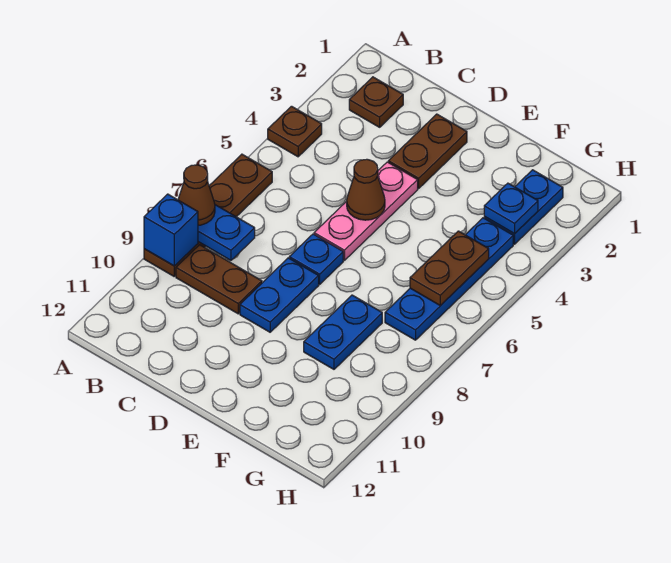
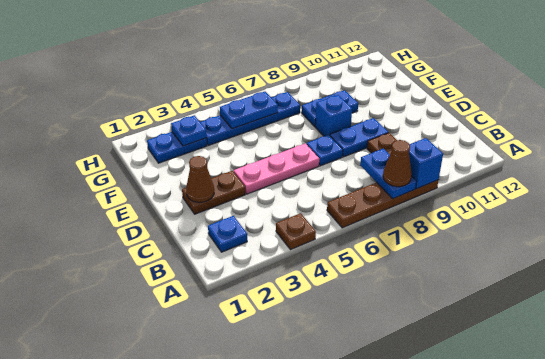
brown plate B2 level 1 -> blue plate B2 level 1
brown cone D5 level 2 -> brown cone D2 level 2
none -> blue brick E8 level 1
brown plate G5:G6 level 2 -> blue plate G5:G6 level 2

